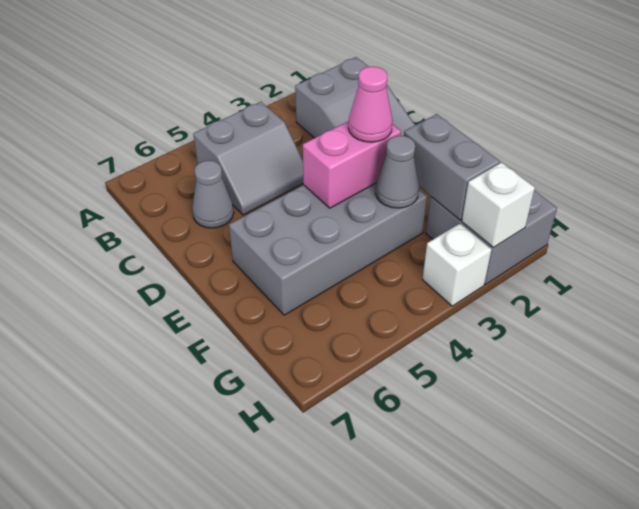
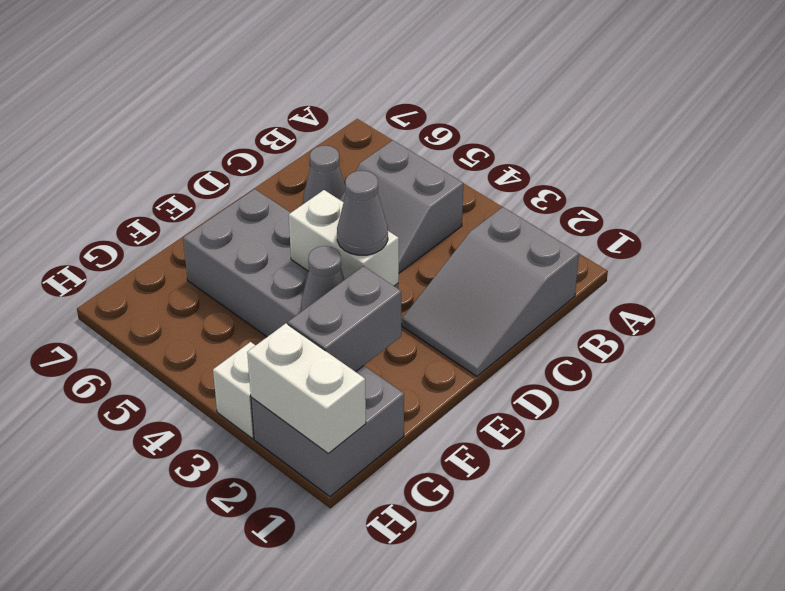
pink brick E3:E4 level 2 -> white brick E3:E4 level 2
pink cone E3 level 3 -> grey cone E3 level 3
white brick H2 level 2 -> white brick H1:H2 level 2

